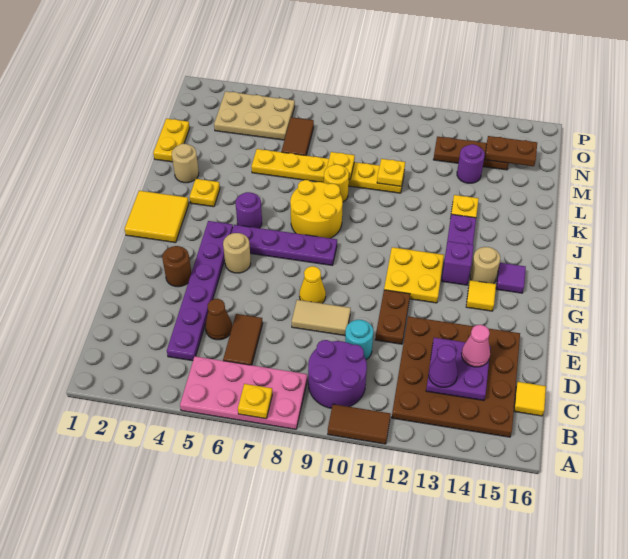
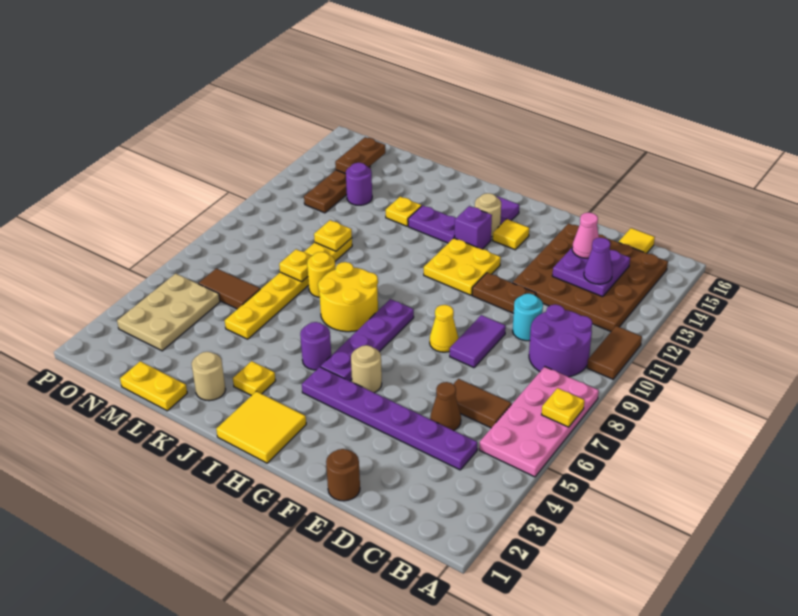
tan tile E8:E9 level 1 -> purple tile E8:E9 level 1
brown round brick F3 level 1 -> brown round brick E1 level 1

